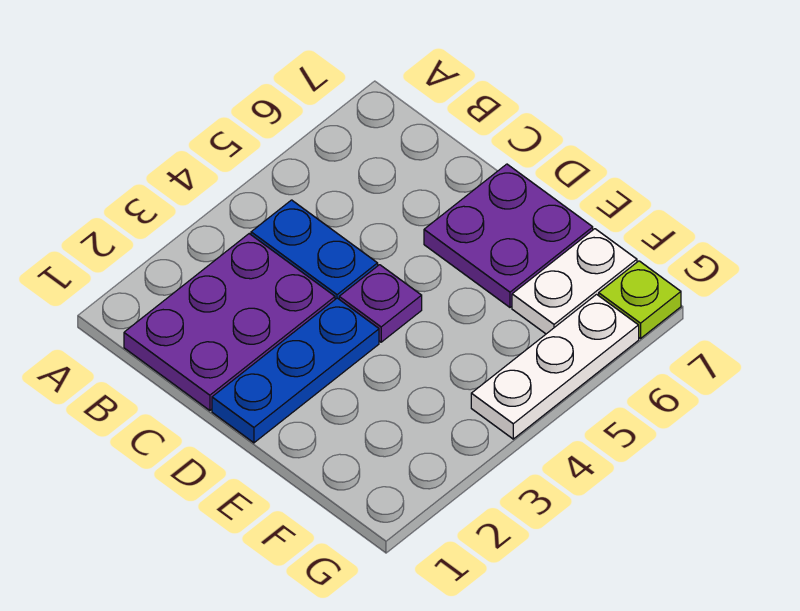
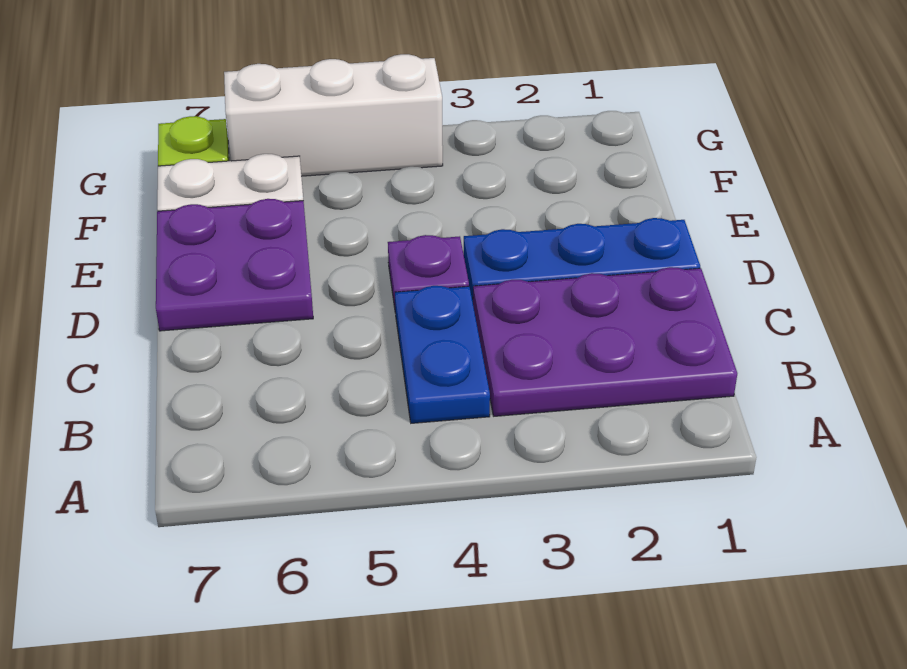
white plate G4:G6 level 1 -> white brick G4:G6 level 1

